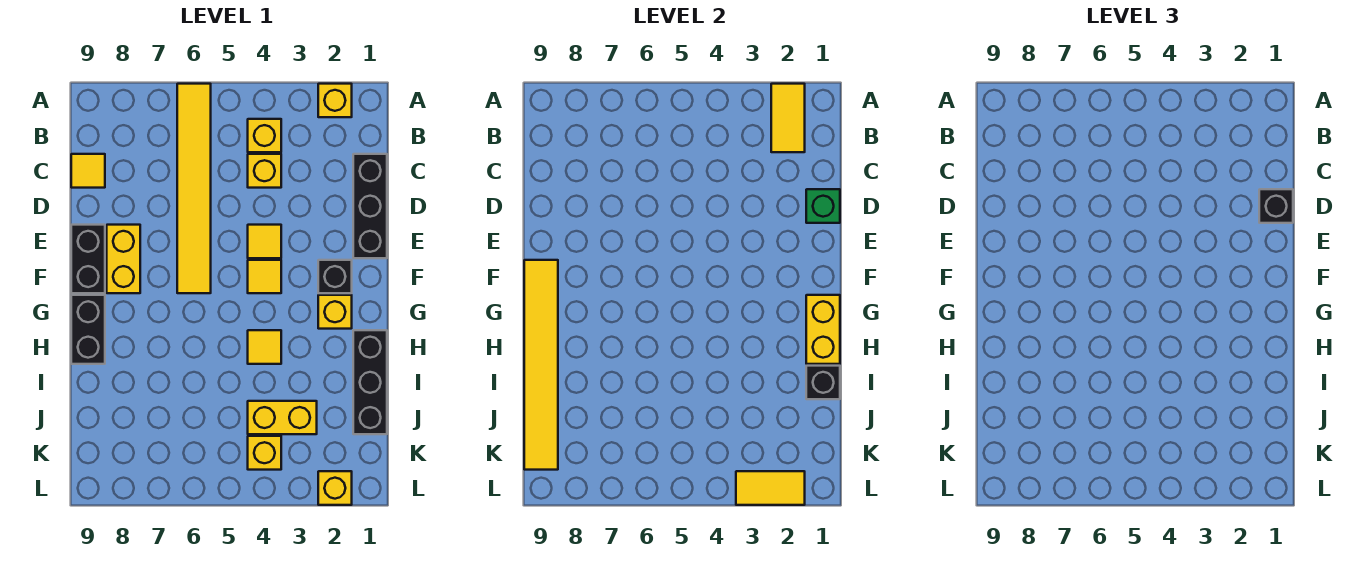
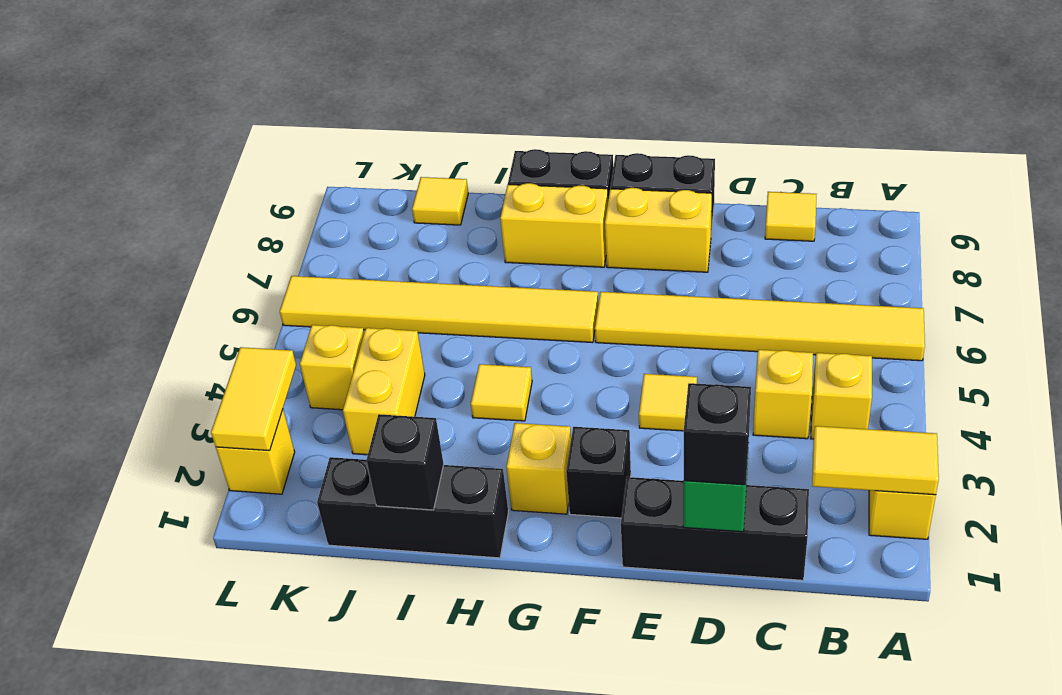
yellow tile F4 level 1 -> yellow tile J9 level 1
yellow tile F9:K9 level 2 -> yellow tile G6:L6 level 1
yellow brick G1:H1 level 2 -> yellow brick G8:H8 level 1

